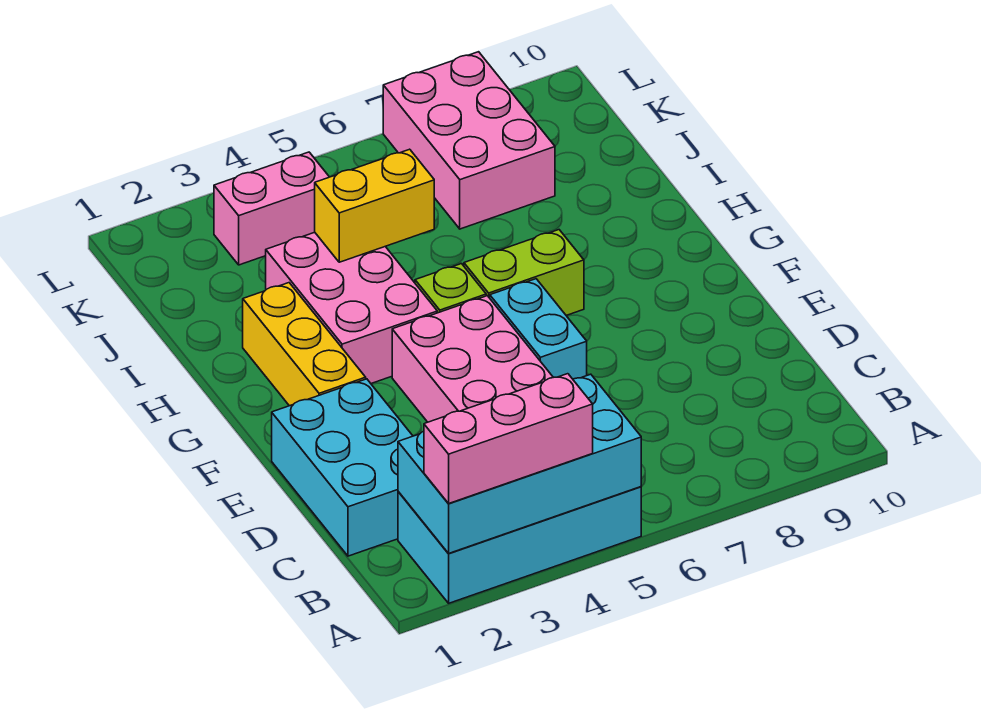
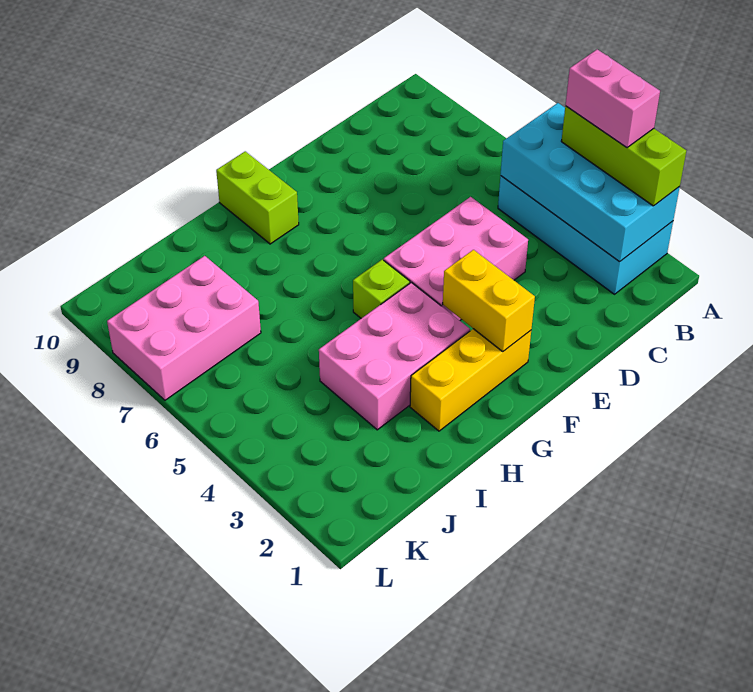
pink brick A2:A4 level 3 -> lime brick A2:A4 level 3
cyan brick C1:E2 level 1 -> none
cyan brick E6:F6 level 1 -> none
lime brick G6:G7 level 1 -> lime brick G9:G10 level 1
yellow brick I4:I5 level 2 -> yellow brick F2:F3 level 2
pink brick K3:K4 level 1 -> pink brick A3:A4 level 4

